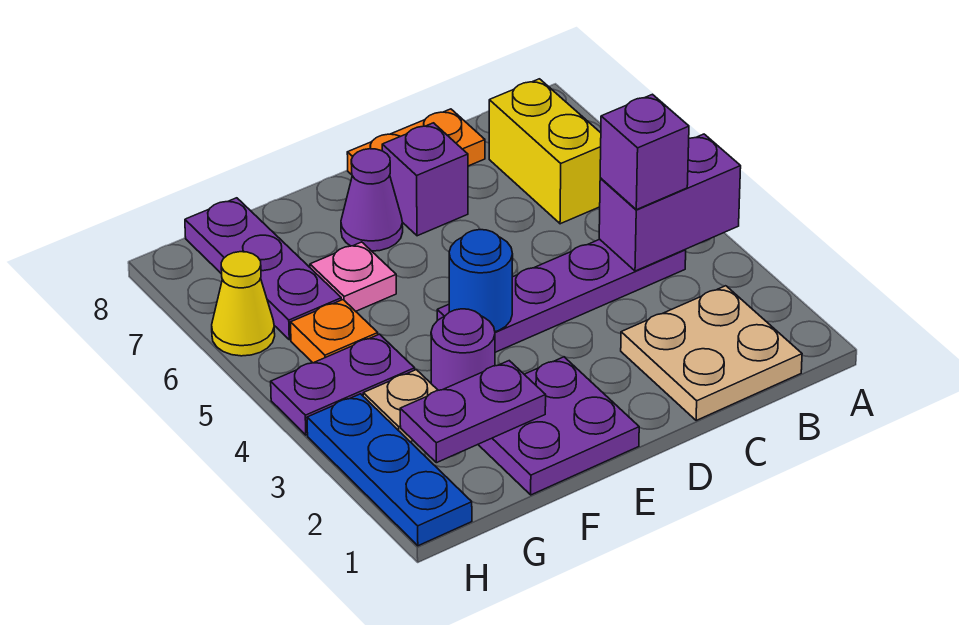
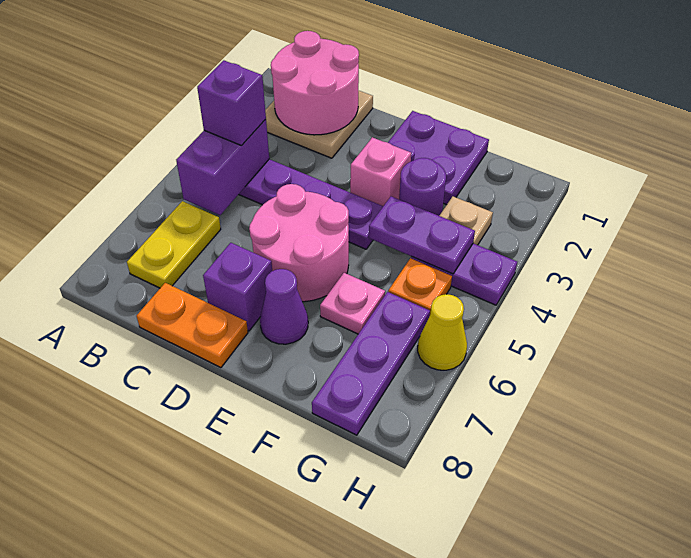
purple brick A4:B4 level 2 -> purple brick B4:B5 level 2
none -> pink round brick B1:C2 level 2
yellow brick B6:B7 level 1 -> yellow plate B6:B7 level 1
none -> pink round brick D5:E6 level 1
none -> pink brick E3 level 1
blue round brick E4 level 2 -> none
purple plate F2:G2 level 2 -> purple plate F4:G4 level 2
blue plate H1:H3 level 1 -> none

